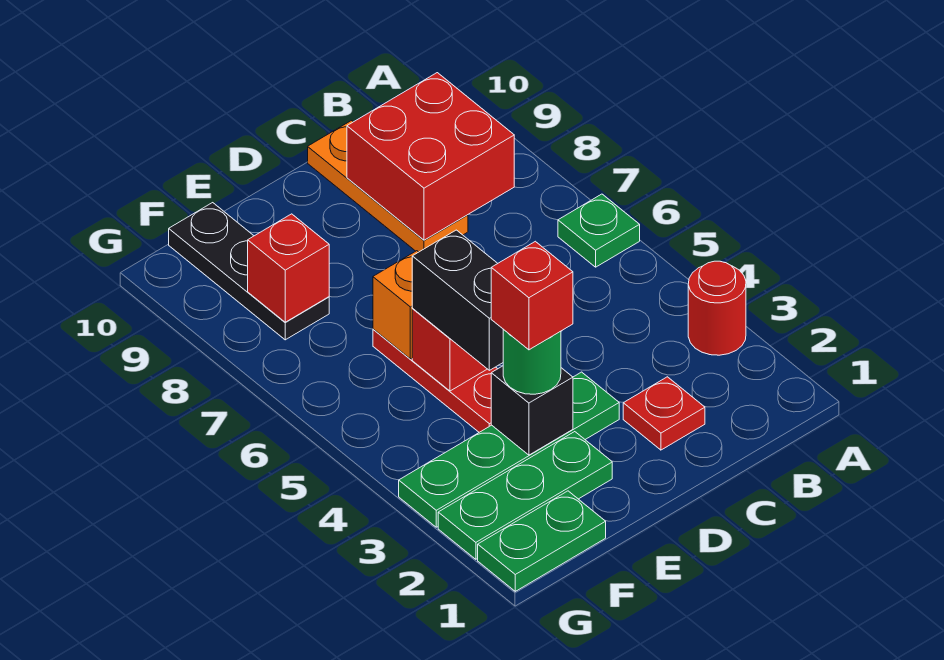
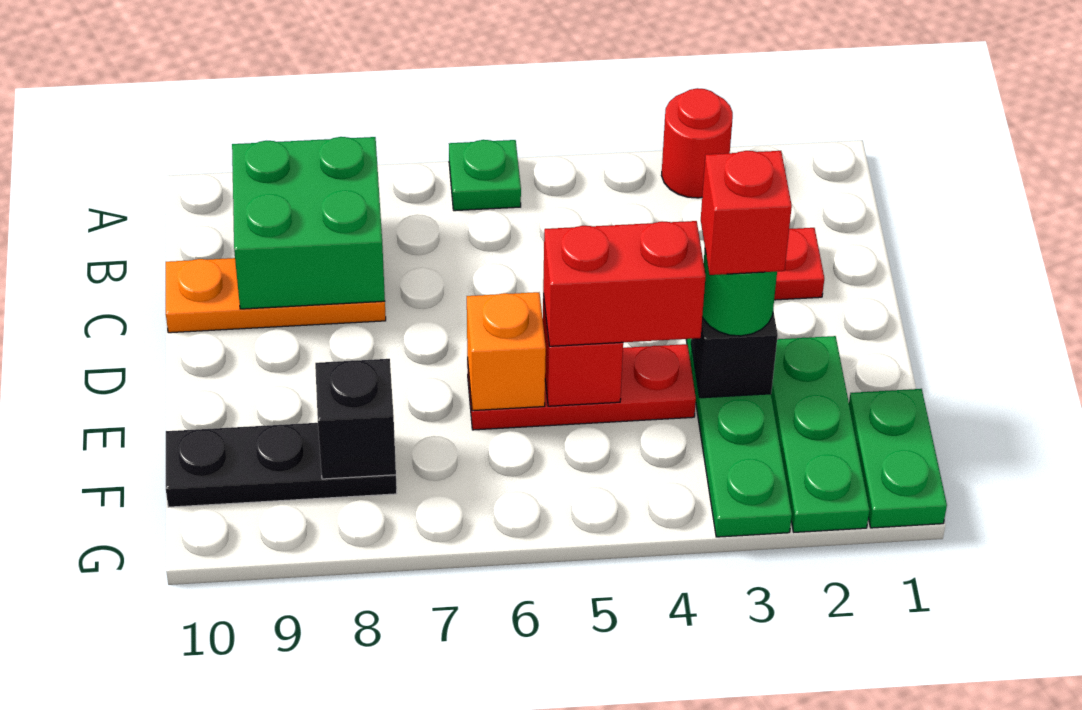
red brick B8:C9 level 2 -> green brick B8:C9 level 2
black brick E4:E5 level 3 -> red brick E4:E5 level 3
red brick F8 level 2 -> black brick F8 level 2

